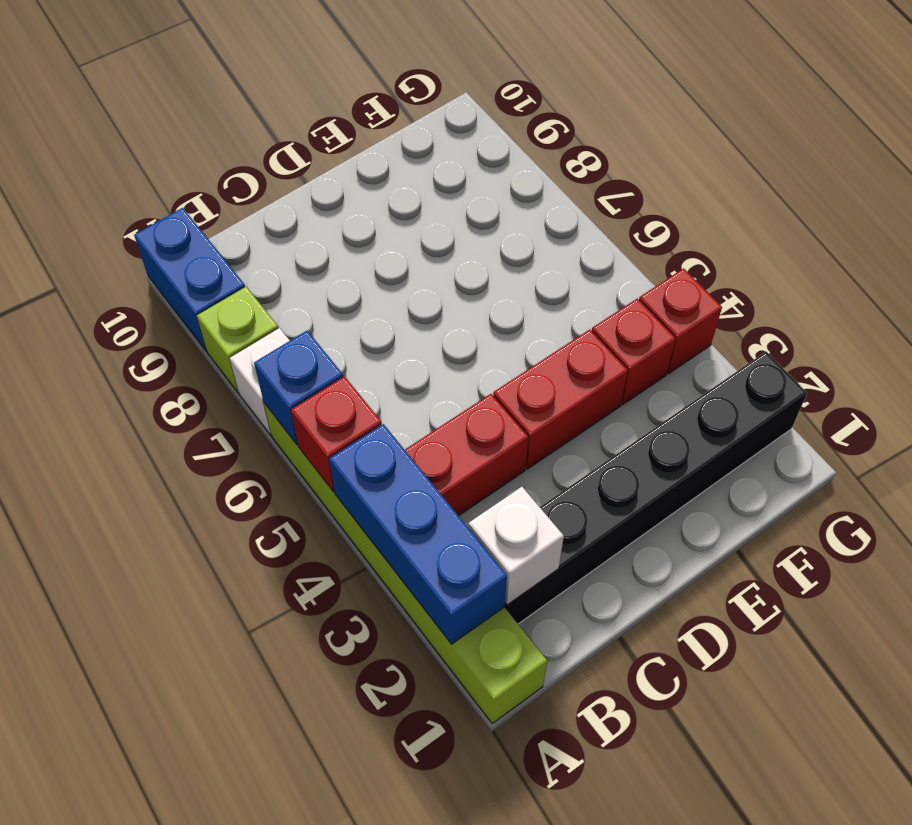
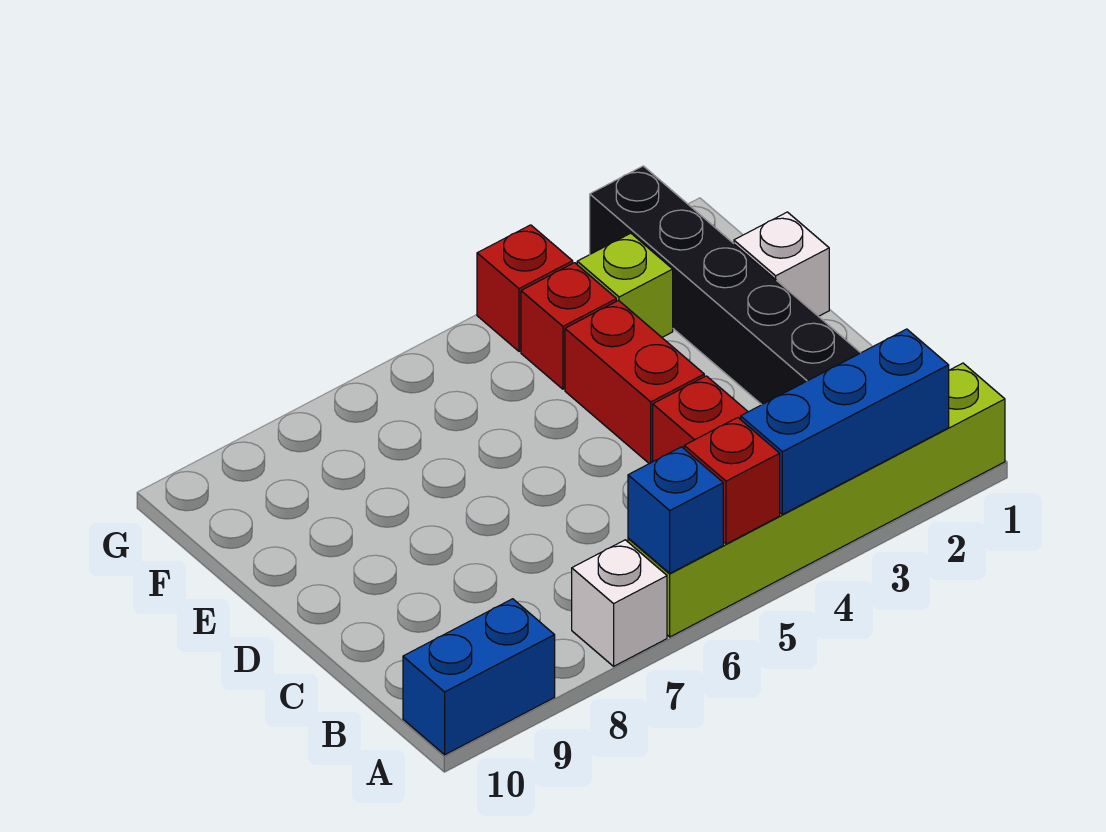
lime brick A8 level 1 -> lime brick F3 level 1
white brick B2 level 2 -> white brick E1 level 1

